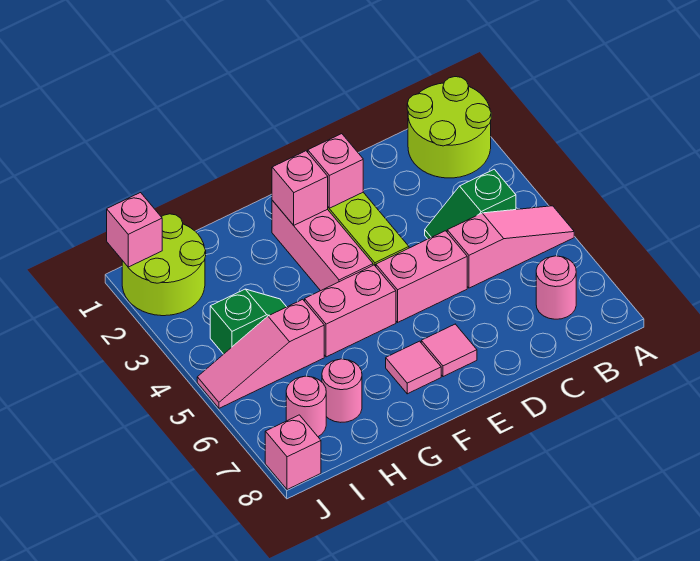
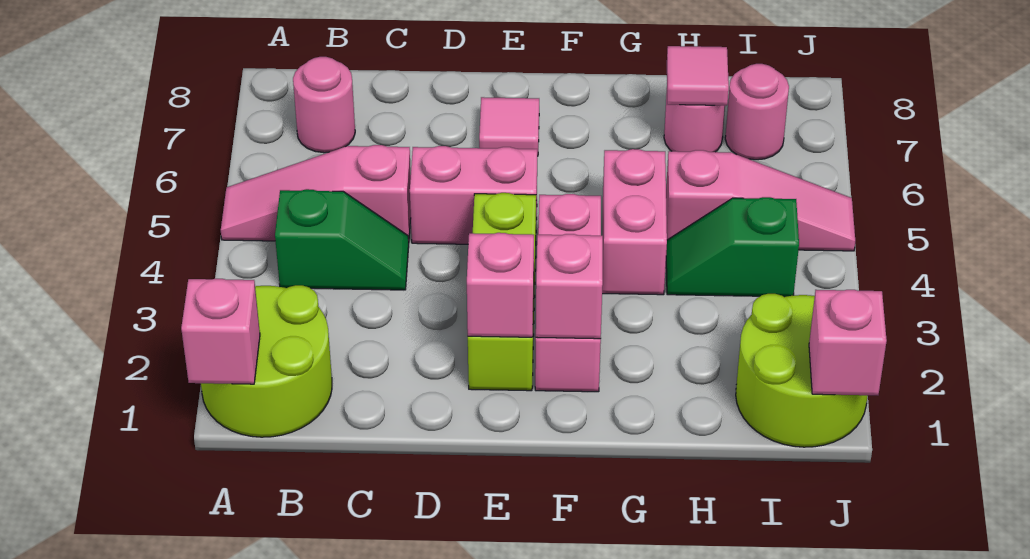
pink brick F5:G5 level 1 -> pink brick G4:G5 level 1
pink tile F7 level 1 -> pink tile H7 level 2
pink brick J8 level 1 -> pink brick A1 level 2

